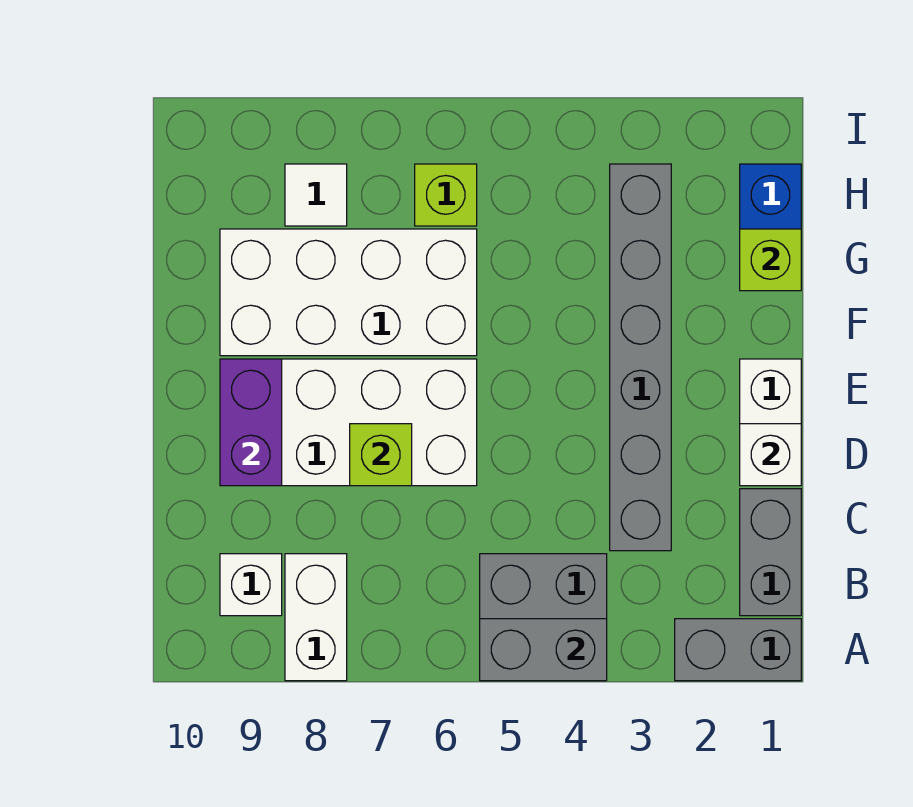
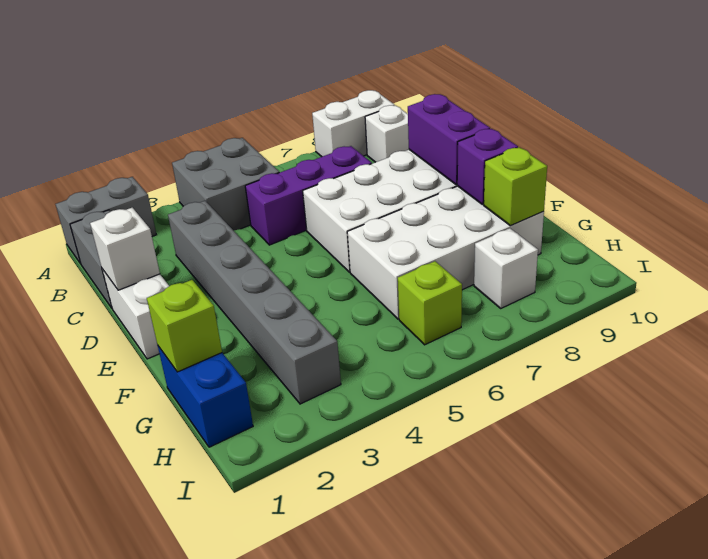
grey brick A4:A5 level 2 -> none
white brick A8:B8 level 1 -> white brick A8:A9 level 1
none -> purple brick C5:C7 level 1
lime brick D7 level 2 -> lime brick G9 level 2
none -> purple brick F9 level 2
white tile H8 level 1 -> white brick H8 level 1

